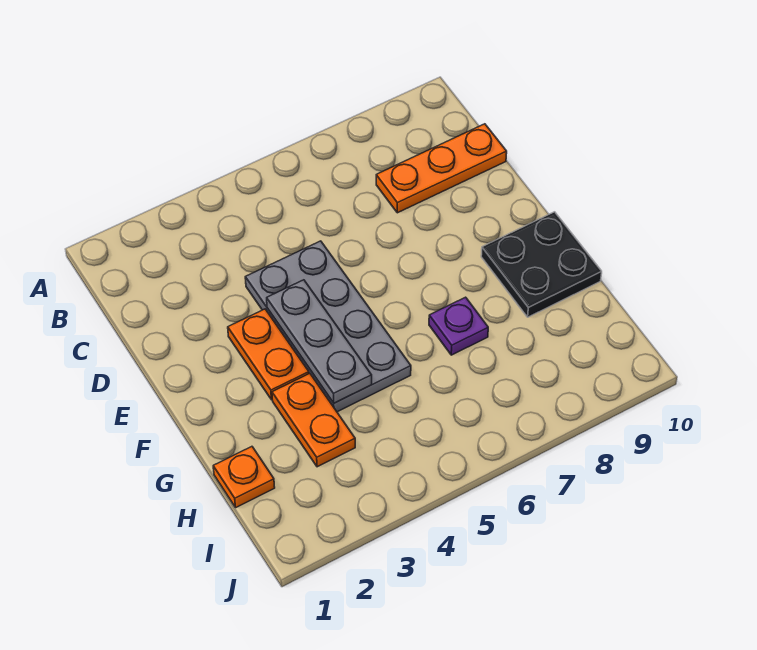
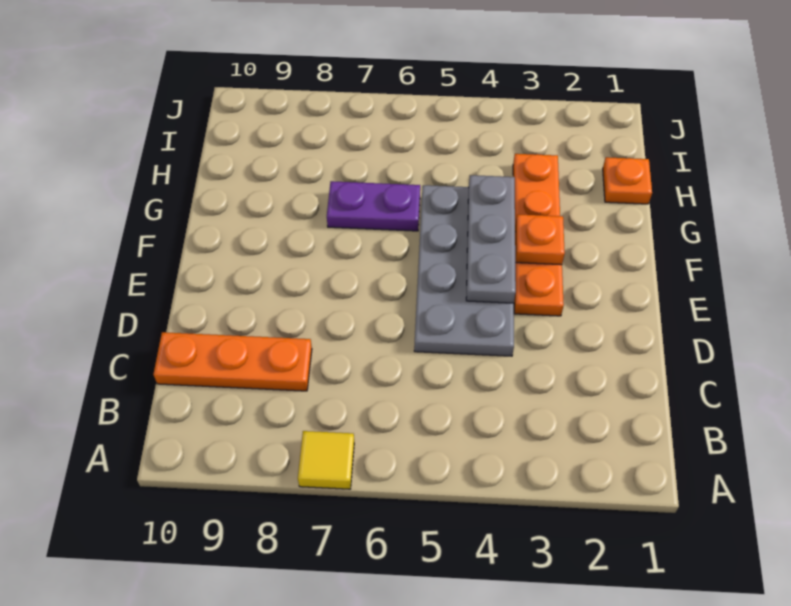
none -> yellow tile A7 level 1
none -> orange plate F3 level 2
black plate F9:G10 level 1 -> none
purple plate G7 level 1 -> purple plate G6:G7 level 1

